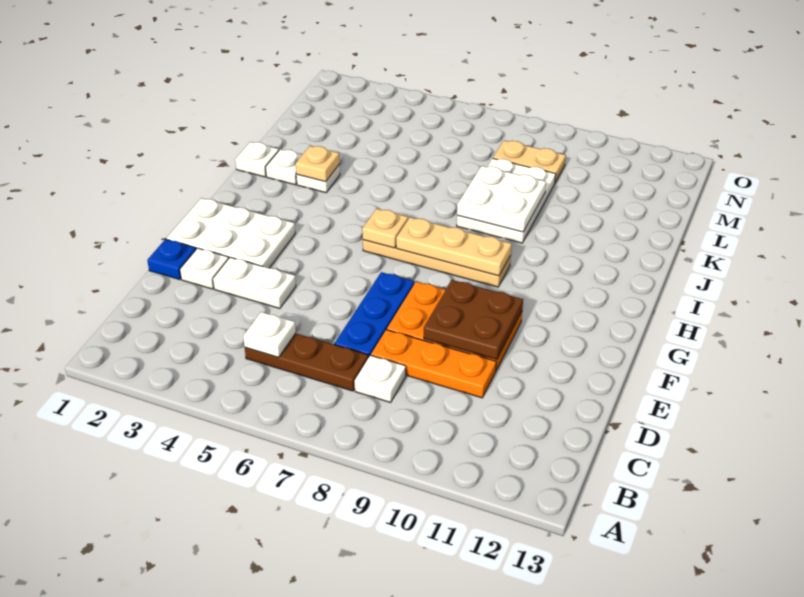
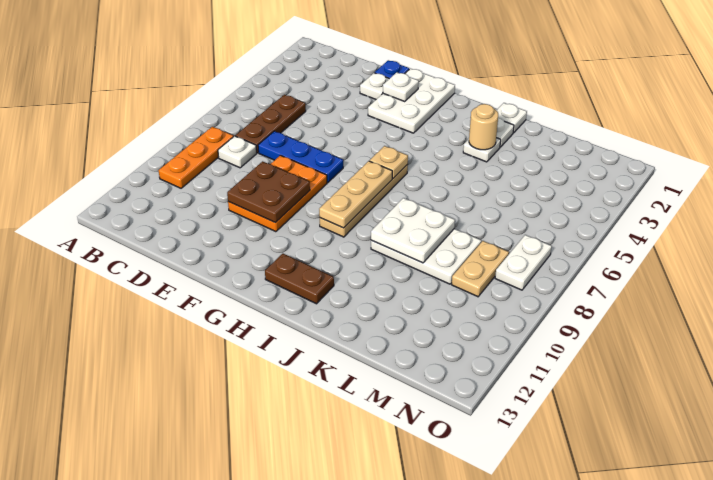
white plate C5 level 2 -> white plate F2 level 2
orange plate D8:D10 level 1 -> orange plate B8:B10 level 1
white plate E3:E4 level 1 -> white plate N7:N8 level 1
none -> brown plate H12:I12 level 1
tan plate J3 level 2 -> tan round brick J3 level 2

